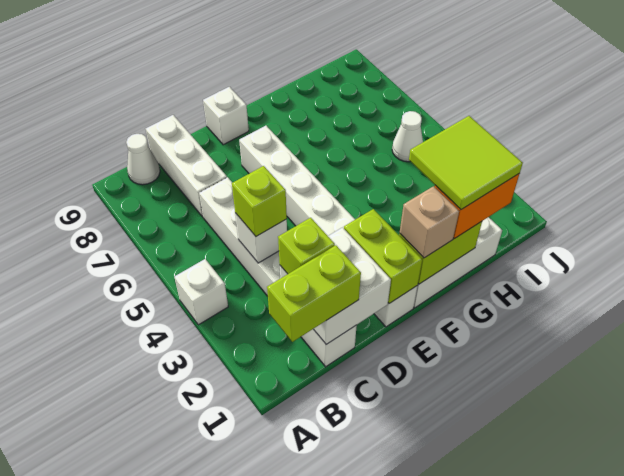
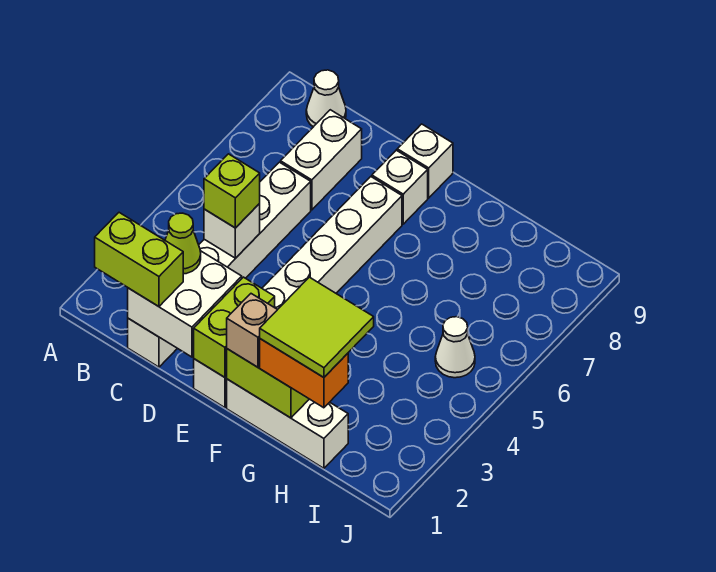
white brick A4 level 1 -> white brick E8 level 1
lime brick C2 level 3 -> lime cone C2 level 3
white brick C7:C9 level 1 -> white brick C7:C8 level 1

